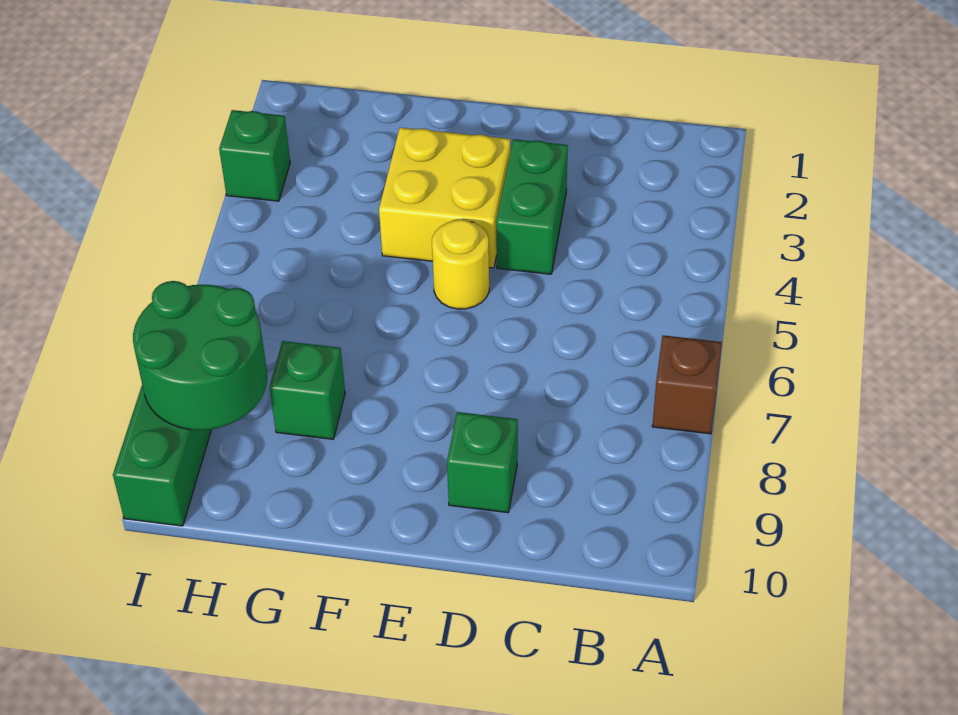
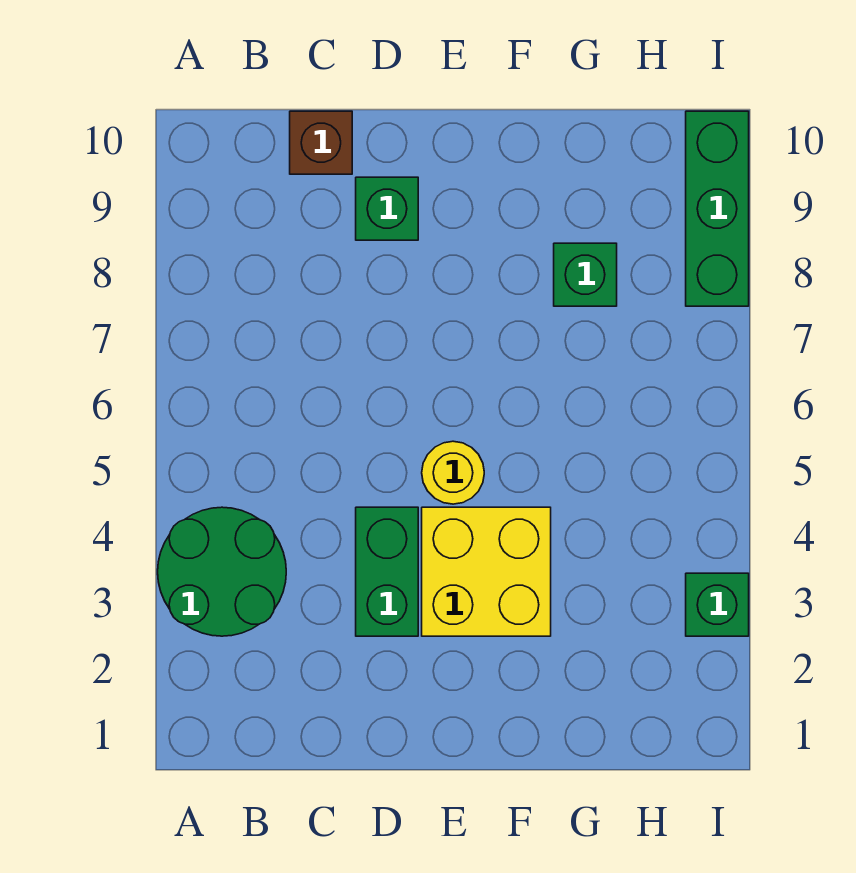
brown brick A7 level 1 -> brown brick C10 level 1
green round brick H8:I9 level 2 -> green round brick A3:B4 level 1

